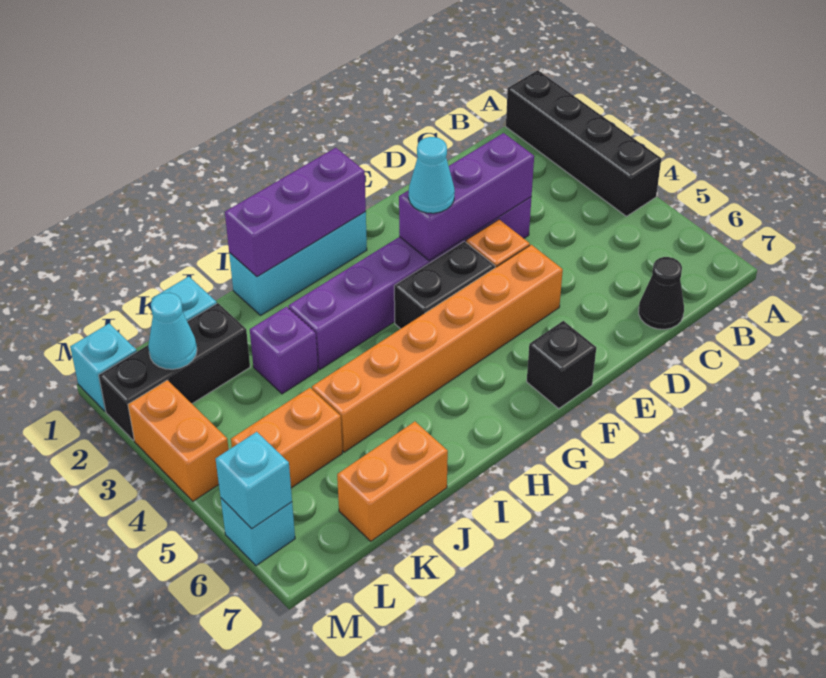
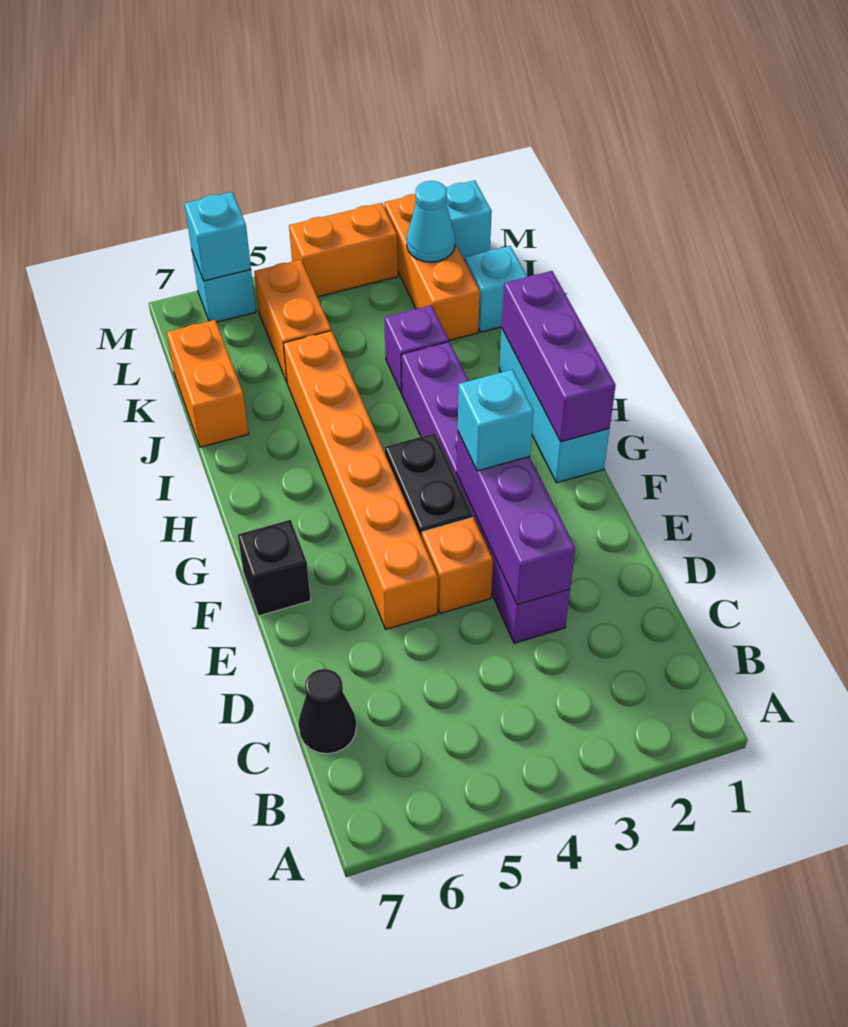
black brick A1:A4 level 1 -> none
cyan cone F3 level 3 -> cyan brick F3 level 3
black brick K2:M2 level 1 -> orange brick K2:M2 level 1

